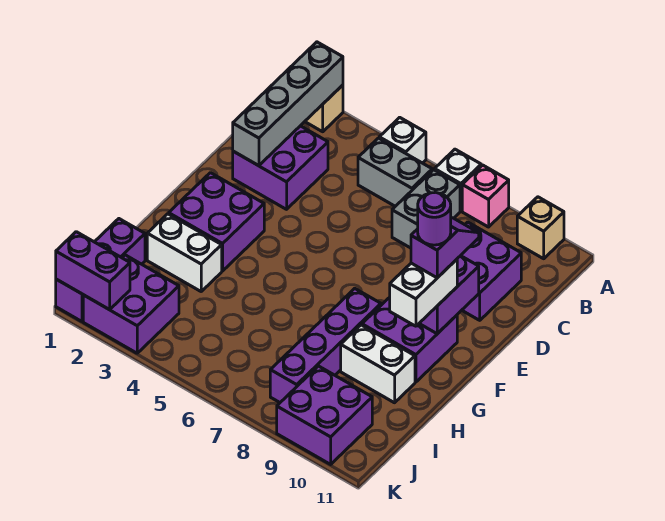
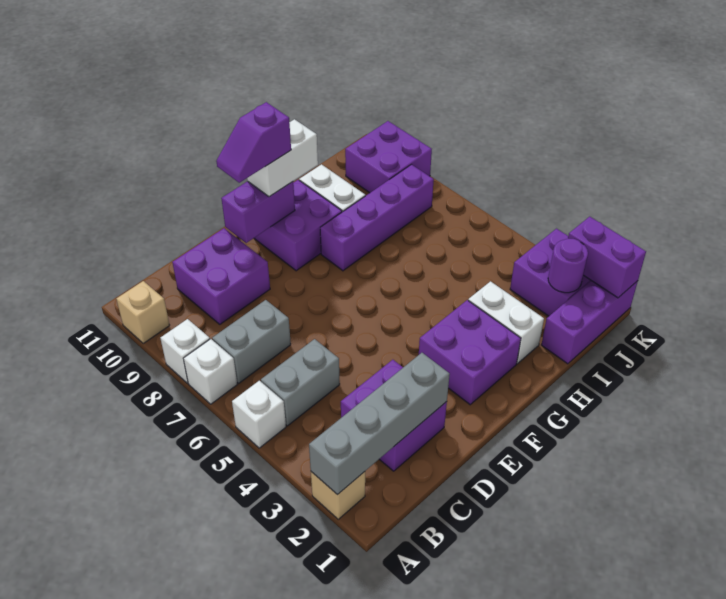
pink brick A8 level 1 -> white brick A8 level 1
grey brick B5:B6 level 1 -> grey brick B5:C5 level 1
purple round brick F10 level 5 -> purple round brick J2 level 2

